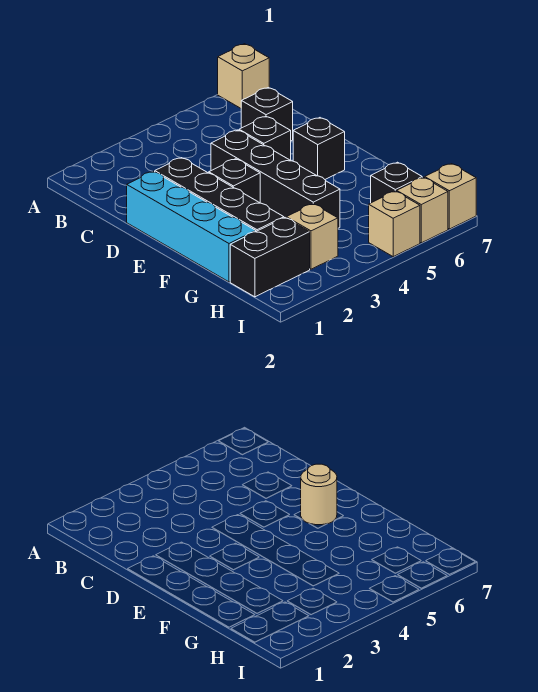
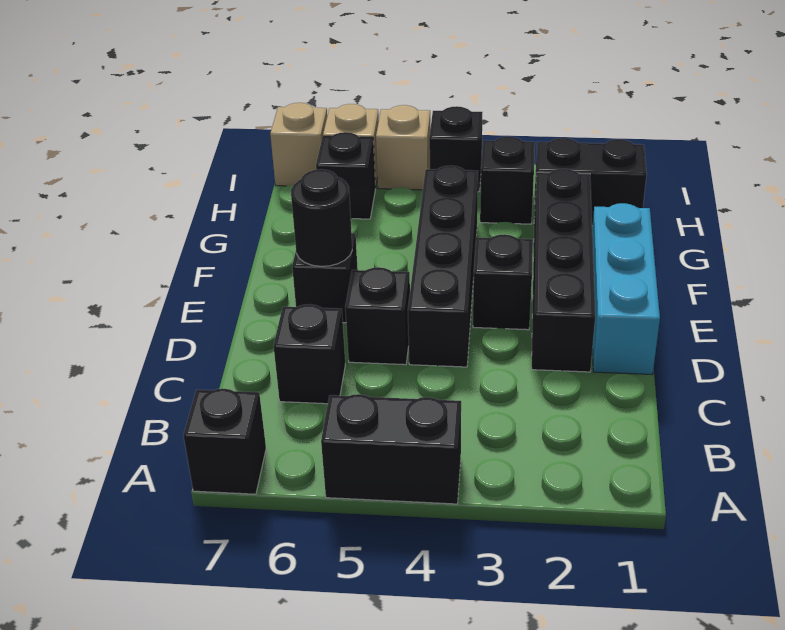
none -> black brick A4:A5 level 1
tan brick A7 level 1 -> black brick A7 level 1
cyan brick D1:G1 level 1 -> cyan brick D1:F1 level 1
tan round brick E6 level 2 -> black round brick E6 level 2
tan brick H3 level 1 -> black brick H3 level 1
none -> black brick I4 level 1

